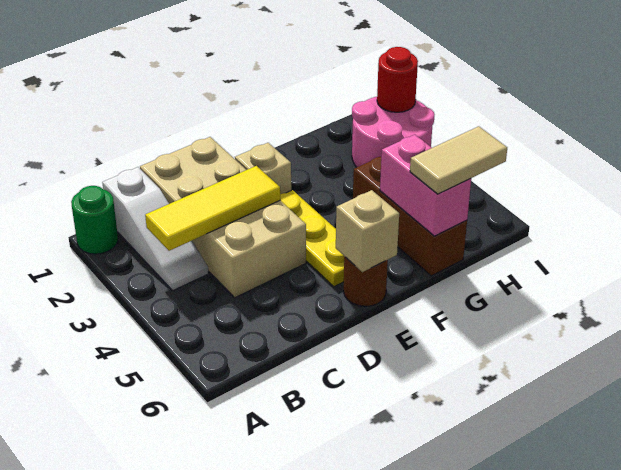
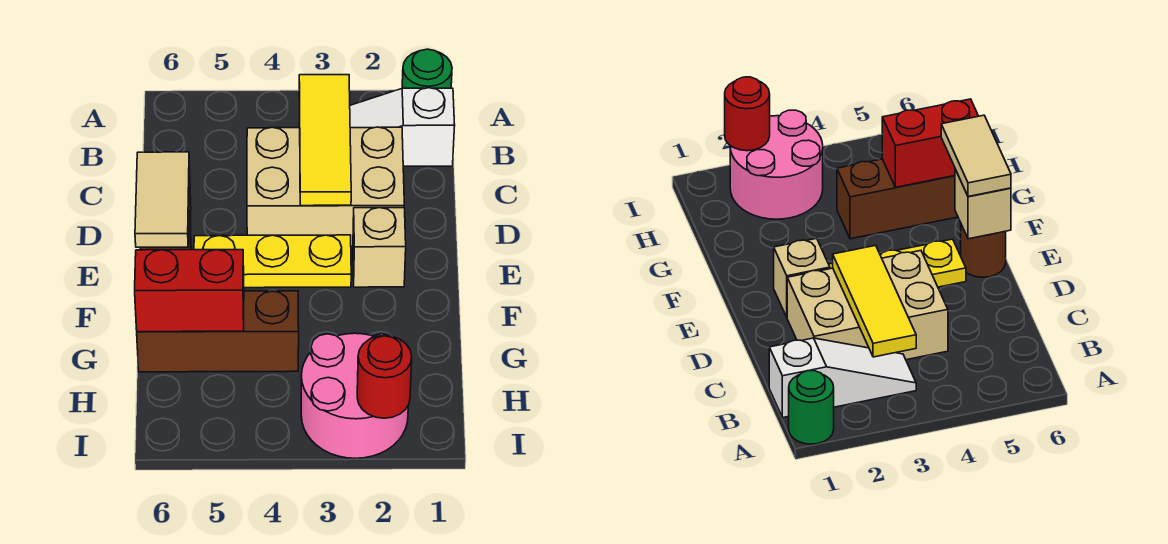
tan brick C1:D4 level 1 -> tan brick C2:D4 level 1
pink brick G5:G6 level 2 -> red brick G5:G6 level 2
tan tile G6:H6 level 3 -> tan tile E6:F6 level 3

